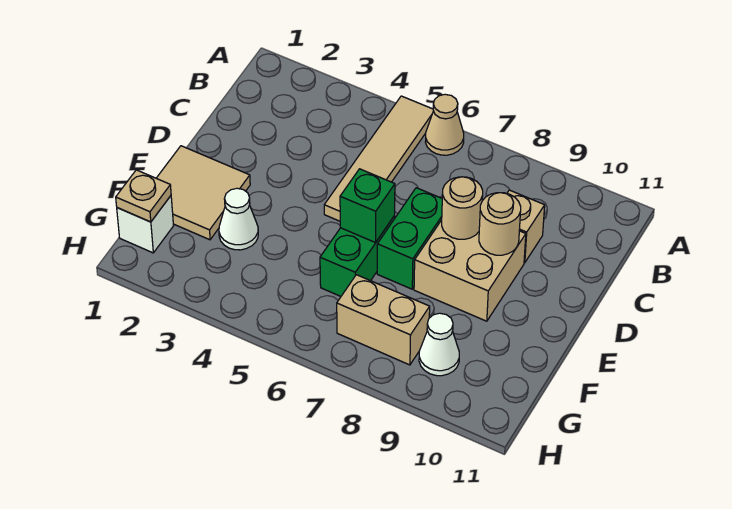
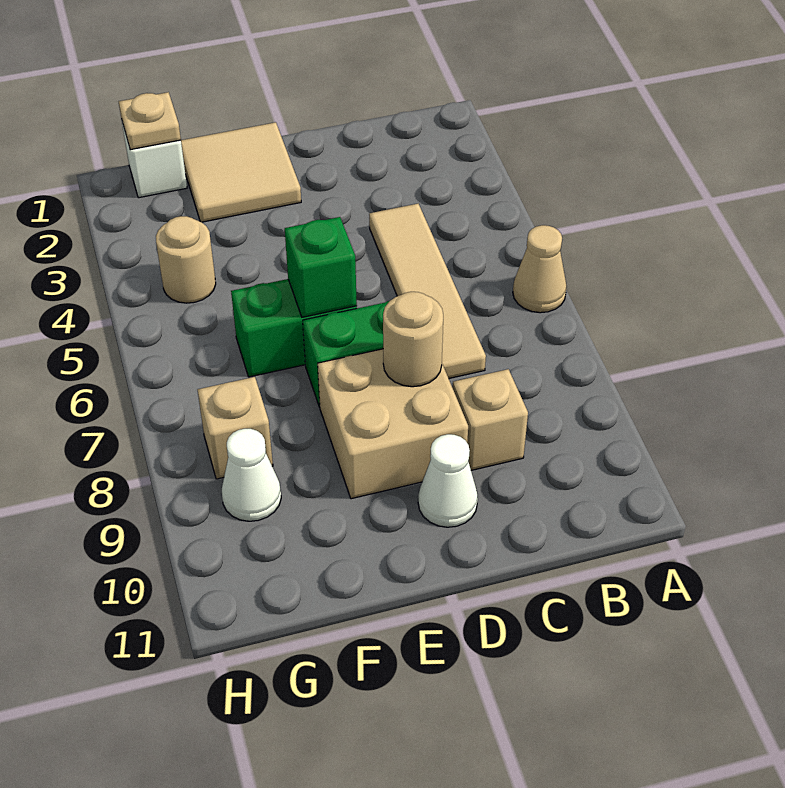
tan tile A5:D5 level 1 -> tan tile C4:C7 level 1
tan round brick D9 level 2 -> tan round brick G4 level 1
white cone F3 level 1 -> white cone D10 level 1
tan brick G7:G8 level 1 -> tan brick G8 level 1

